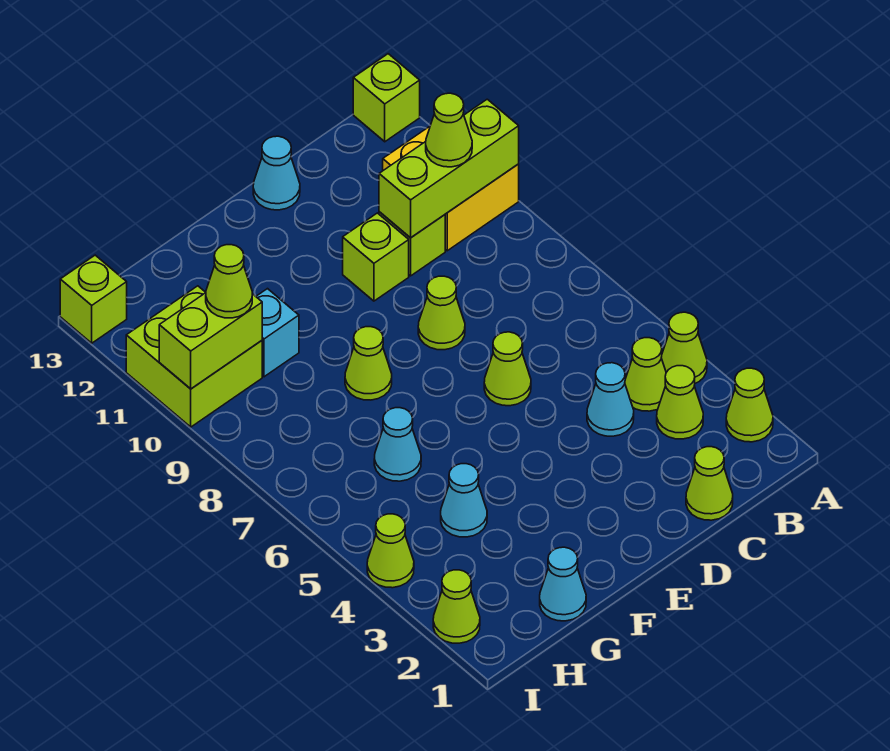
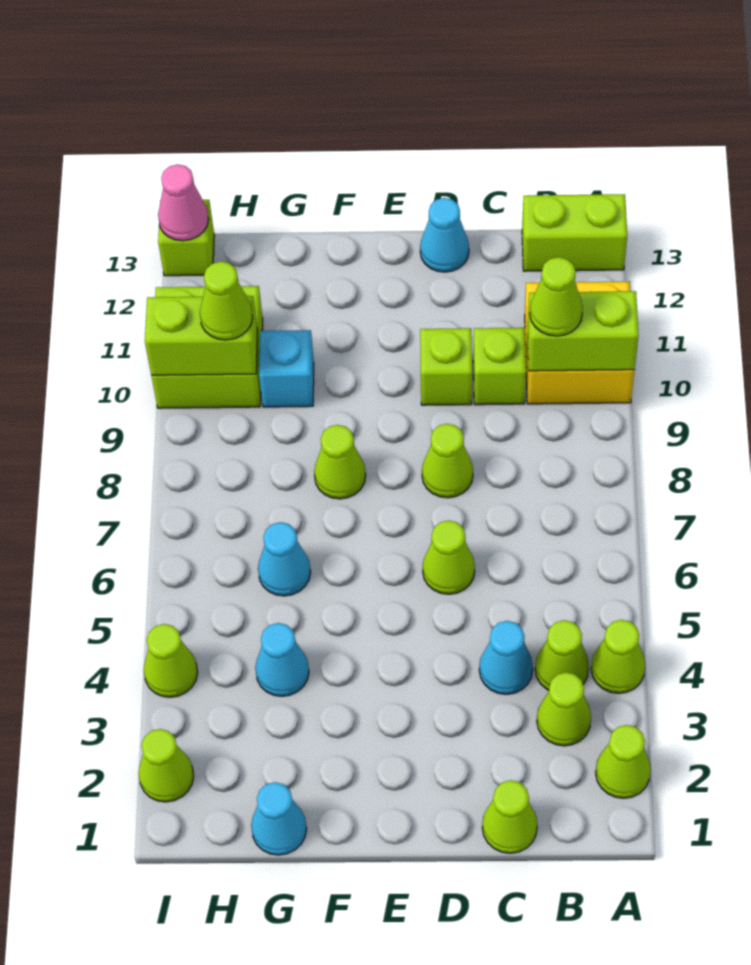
lime brick A10:C10 level 2 -> lime brick A10:B10 level 2
lime brick A13 level 1 -> lime brick A13:B13 level 1
none -> pink cone I13 level 2

